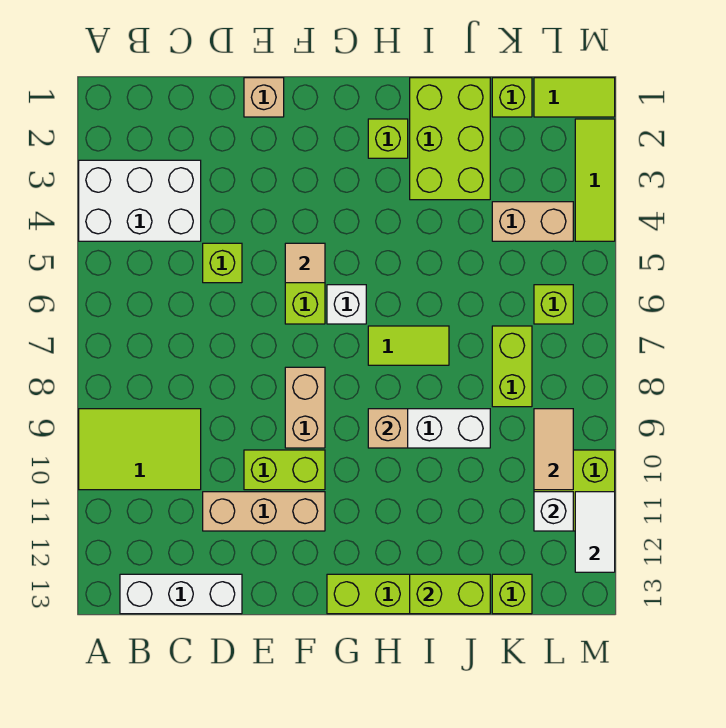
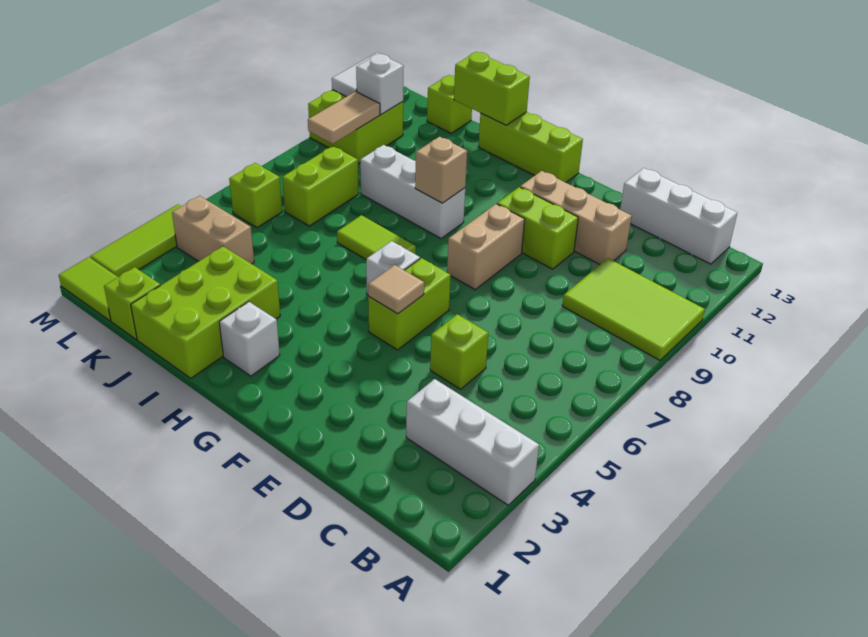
white brick A3:C4 level 1 -> white brick A3:C3 level 1
tan brick E1 level 1 -> none
lime brick H2 level 1 -> white brick H2 level 1

